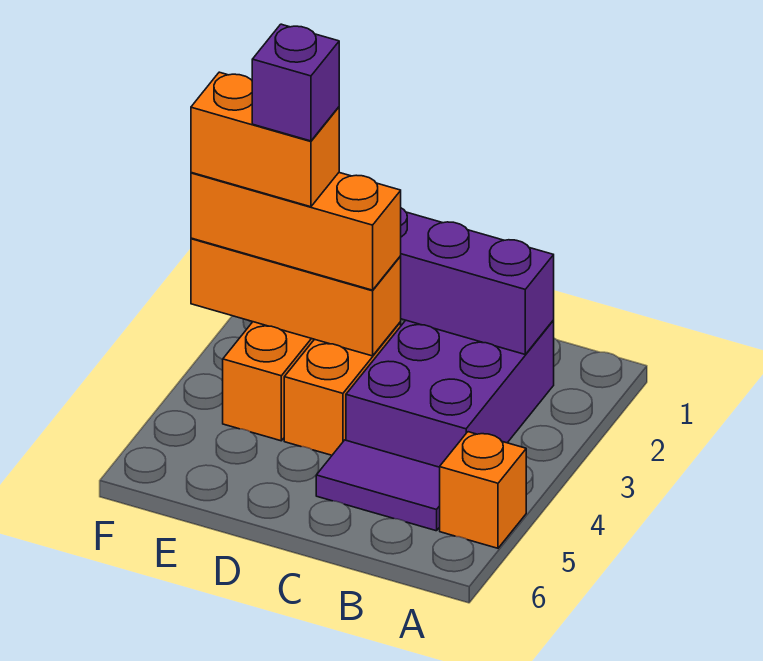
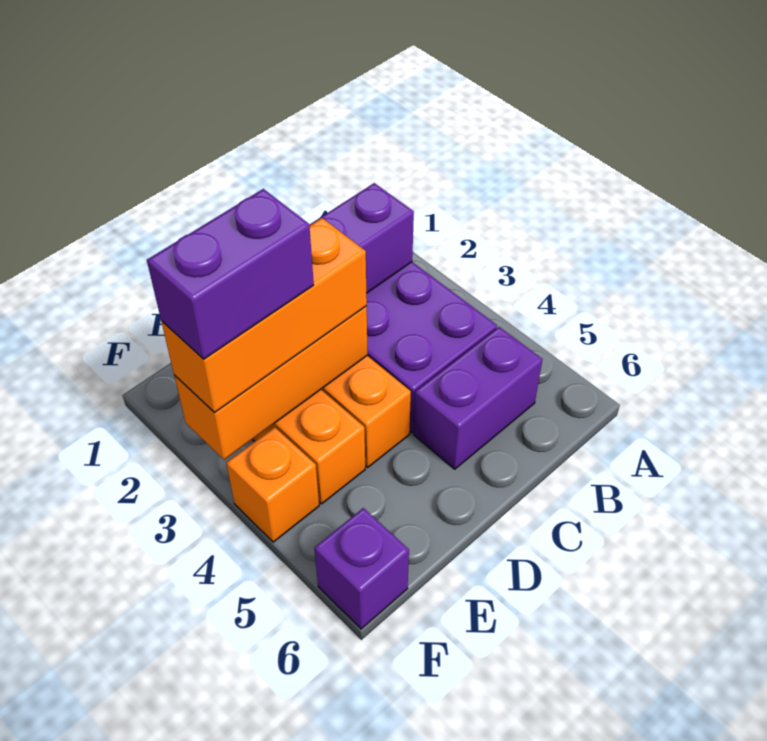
orange brick A5 level 1 -> orange brick F4 level 1
purple tile B5:C5 level 1 -> purple brick B5:C5 level 1
orange brick E3:F3 level 4 -> purple brick E3:F3 level 4
purple brick E3 level 5 -> purple brick F6 level 1

